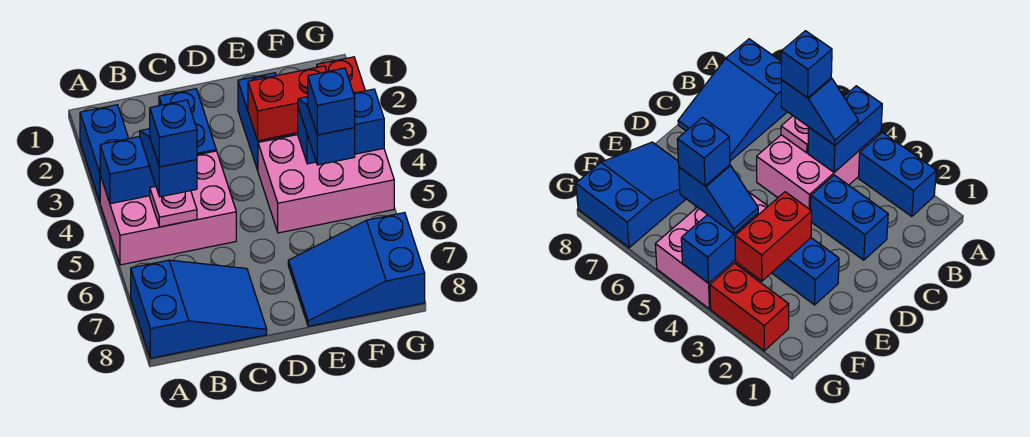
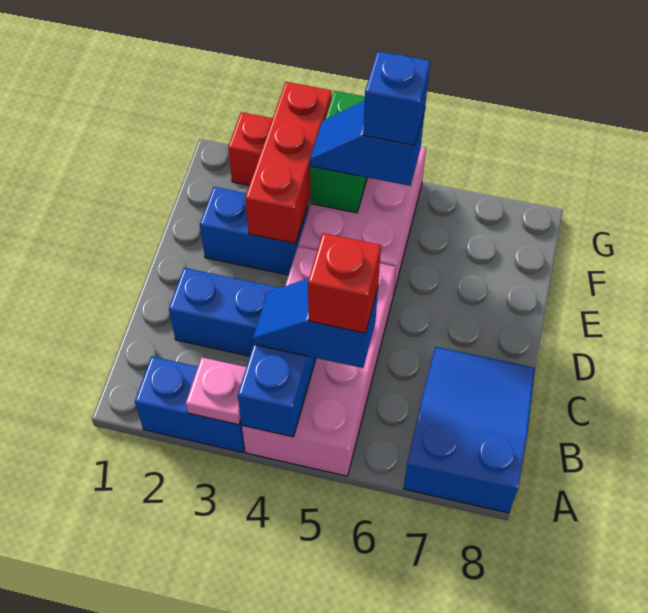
pink brick A4:C5 level 1 -> pink brick A4:D5 level 1
pink plate B5 level 2 -> pink plate A3 level 2
blue brick B5 level 4 -> red brick B5 level 4
red brick E3:F3 level 2 -> red brick E3:G3 level 2
blue slope E7:G8 level 1 top G -> none
blue brick F4:G4 level 2 -> green brick F4:G4 level 2

